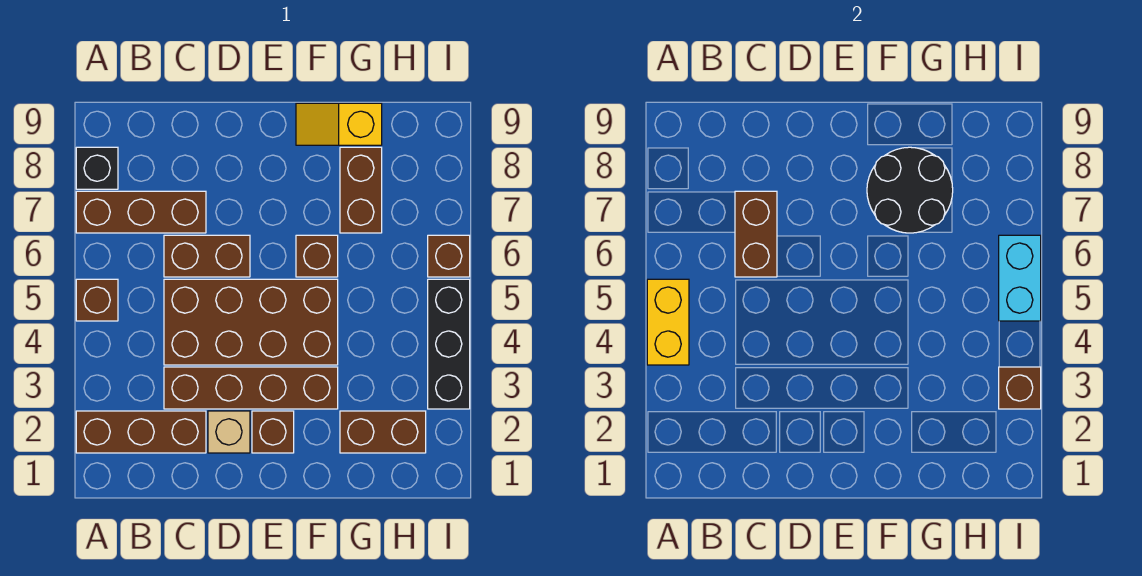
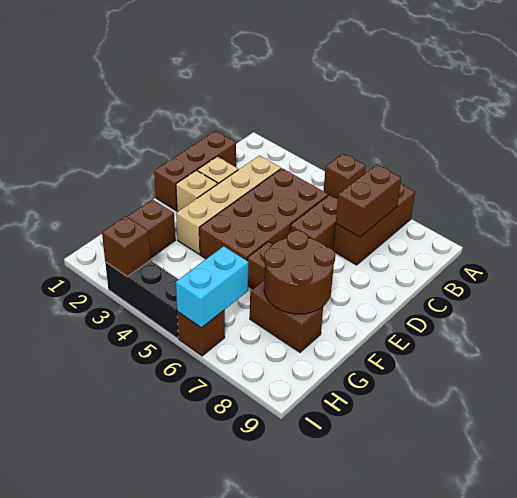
brown brick A2:C2 level 1 -> brown brick C1:E1 level 1
yellow brick A4:A5 level 2 -> none
black brick A8 level 1 -> none
brown brick C3:F3 level 1 -> tan brick C3:F3 level 1
brown brick C6:C7 level 2 -> brown brick B7:C7 level 2
brown brick E2 level 1 -> tan brick E2 level 1
black round brick F7:G8 level 2 -> brown round brick F7:G8 level 2
yellow slope F9:G9 level 1 top G -> none
cyan brick I5:I6 level 2 -> cyan brick H6:I6 level 2

